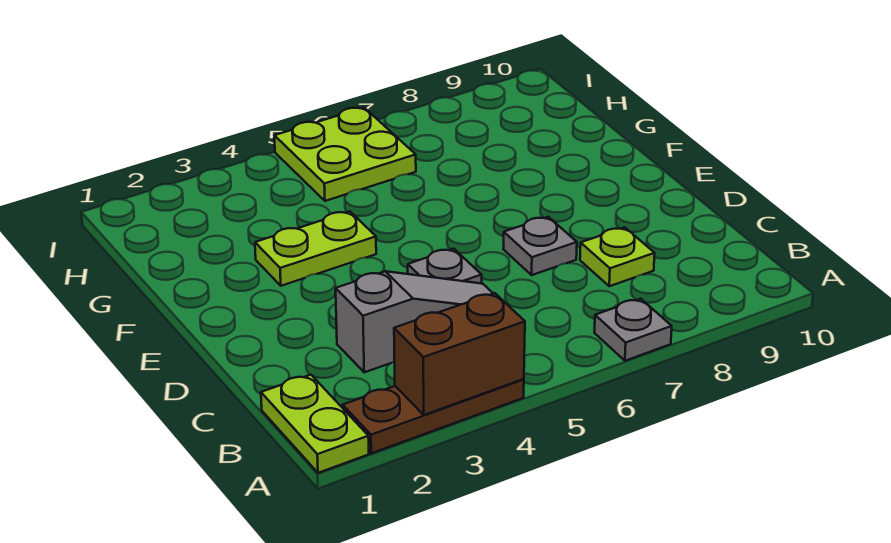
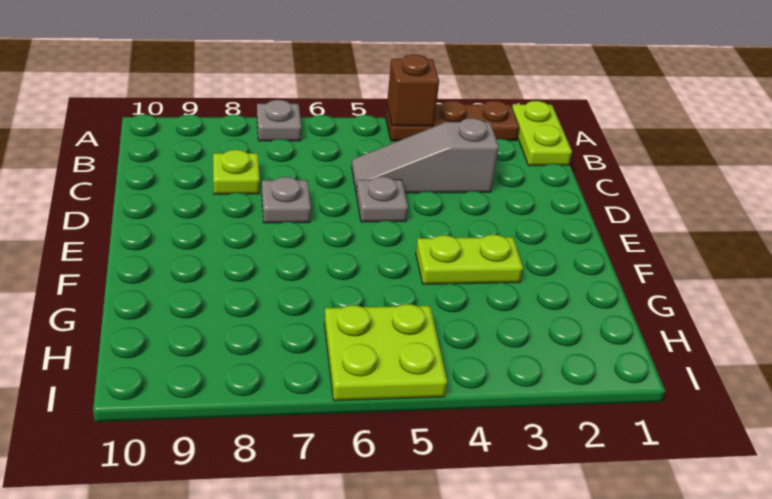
brown brick A3:A4 level 2 -> brown brick A4 level 2

